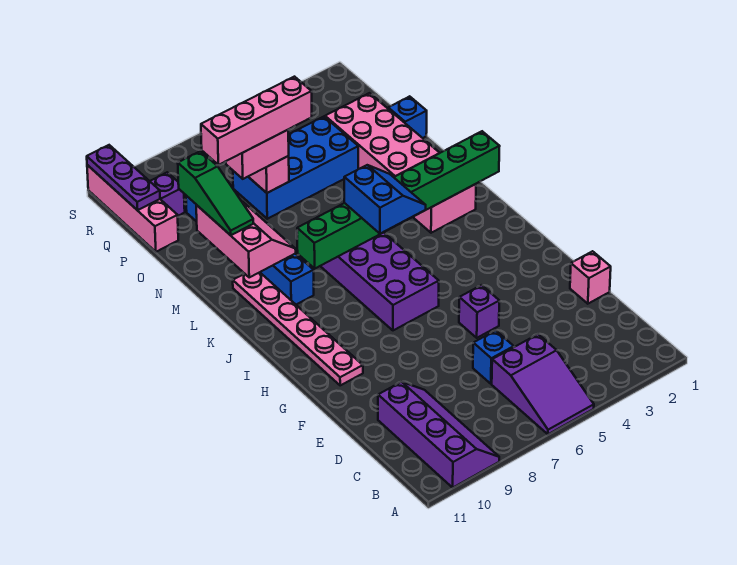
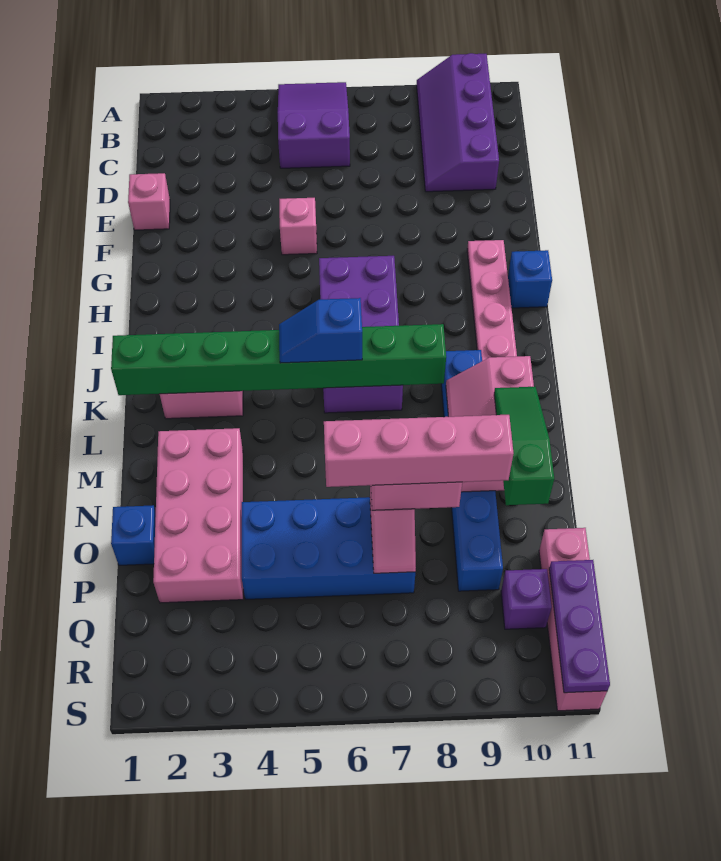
blue brick D6 level 1 -> blue brick H11 level 1
purple brick F5 level 1 -> pink brick F5 level 1
blue slope J5:K6 level 3 top 6 -> blue slope K5:K6 level 3 top 6

